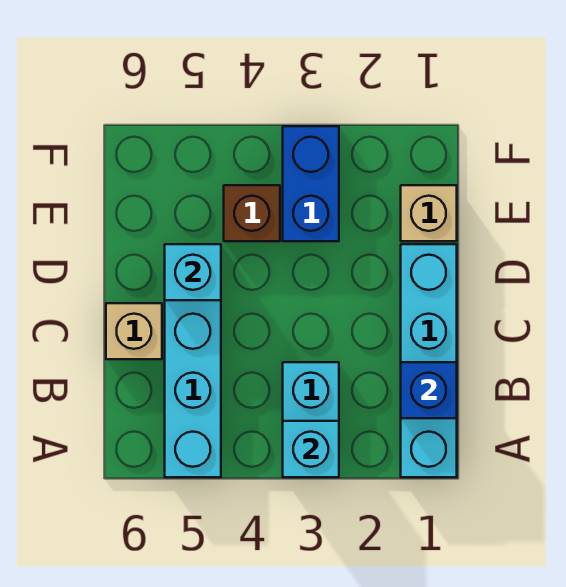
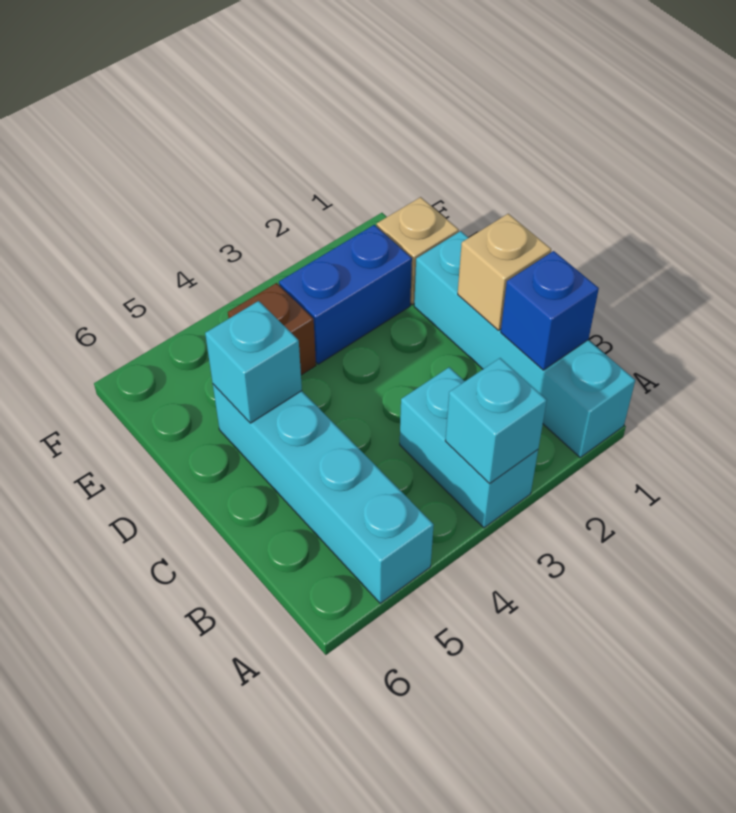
tan brick C6 level 1 -> tan brick C1 level 2
blue brick E3:F3 level 1 -> blue brick E2:E3 level 1

